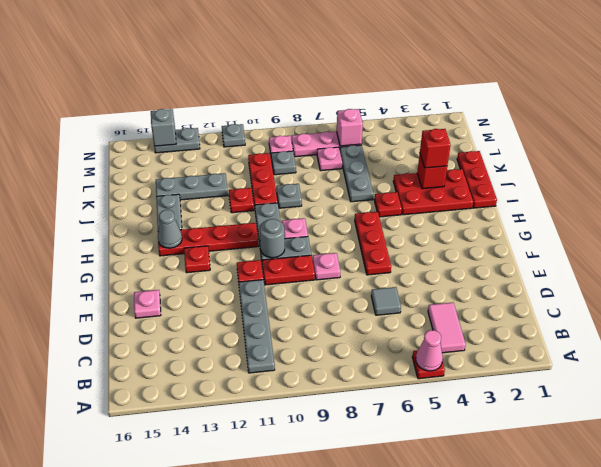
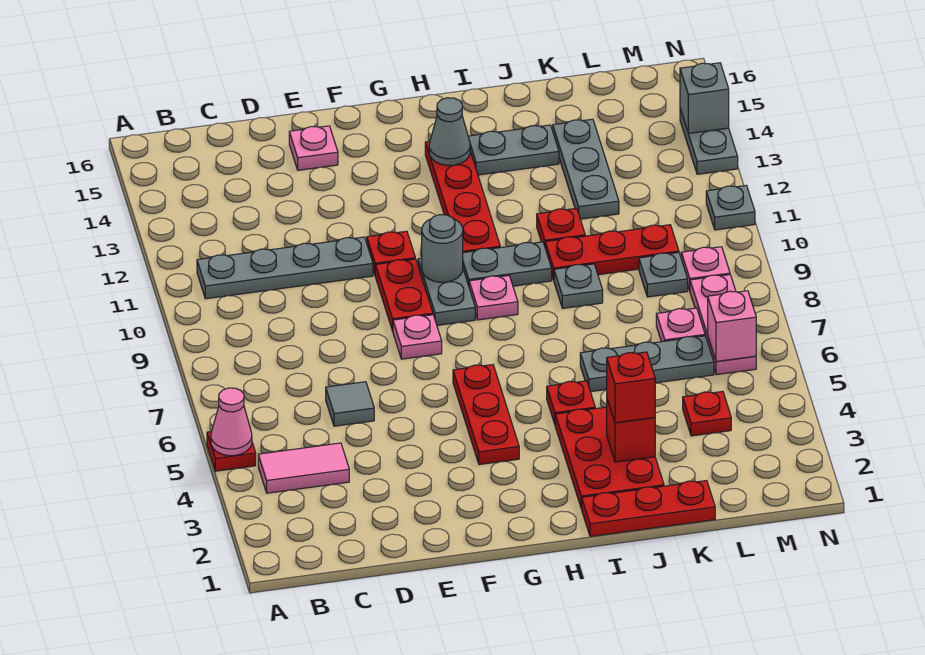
red plate F6:H6 level 1 -> red plate G4:G6 level 1
red plate G13 level 1 -> red plate L4 level 1

